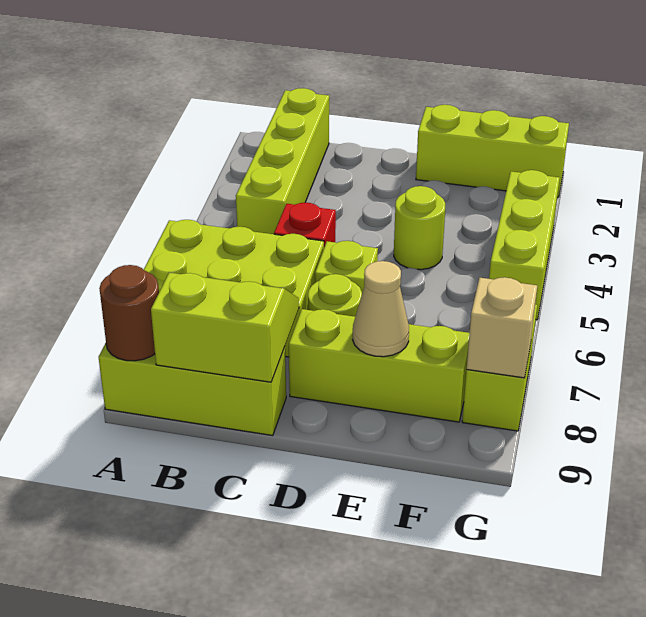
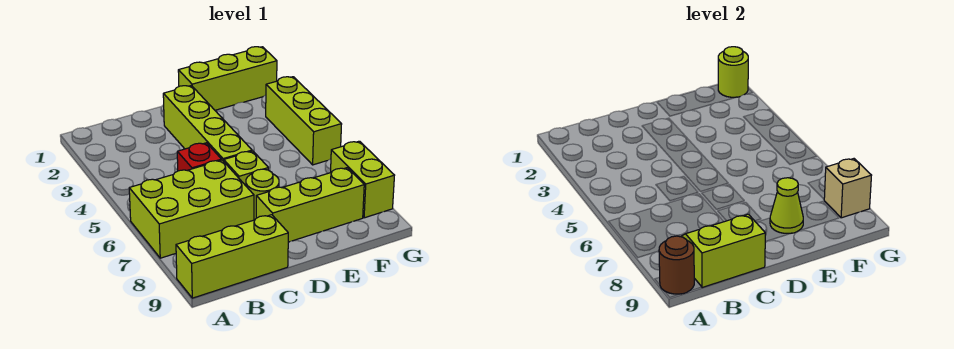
lime brick B1:B4 level 1 -> lime brick D2:D5 level 1
lime round brick E4 level 1 -> lime round brick G1 level 2
tan cone E8 level 2 -> lime cone E8 level 2

